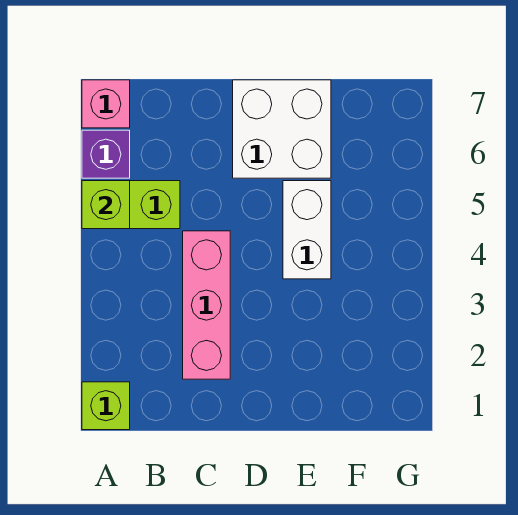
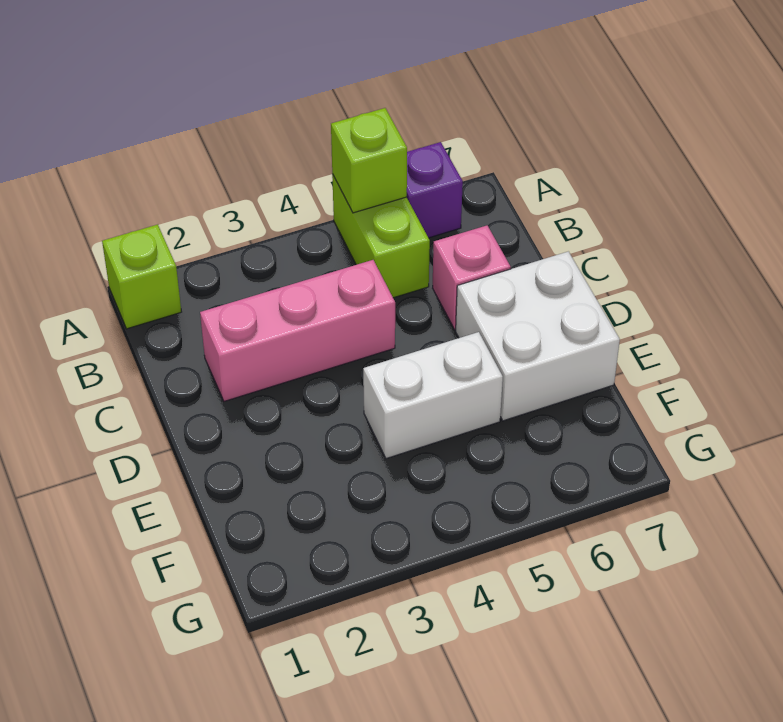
pink brick A7 level 1 -> pink brick C6 level 1

